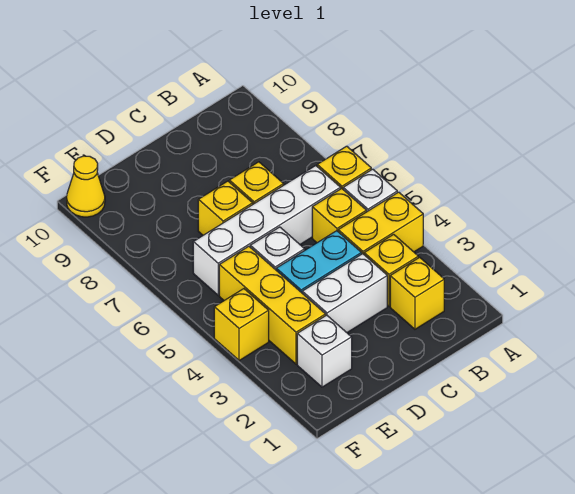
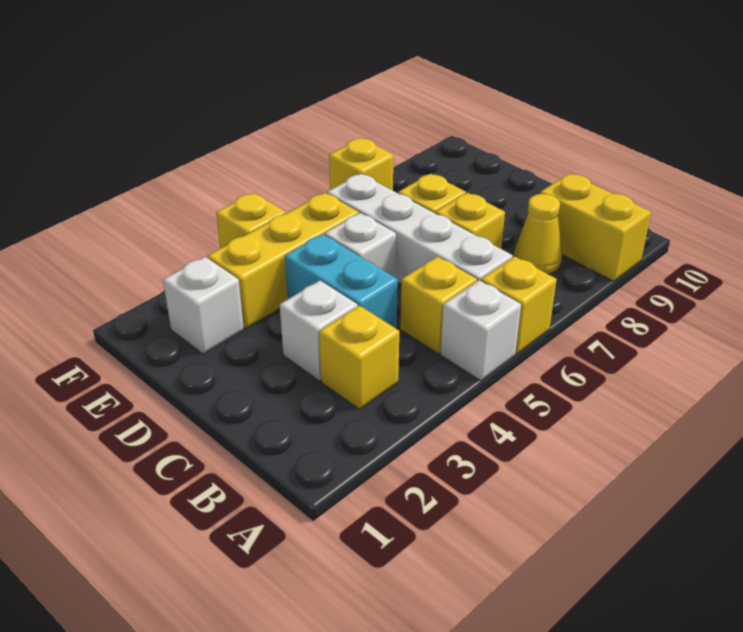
yellow brick A4:B4 level 1 -> yellow brick A9:B9 level 1
yellow brick B2 level 1 -> yellow brick F7 level 1
white brick C3:D3 level 1 -> white brick C3 level 1
yellow cone F10 level 1 -> yellow cone B8 level 1

